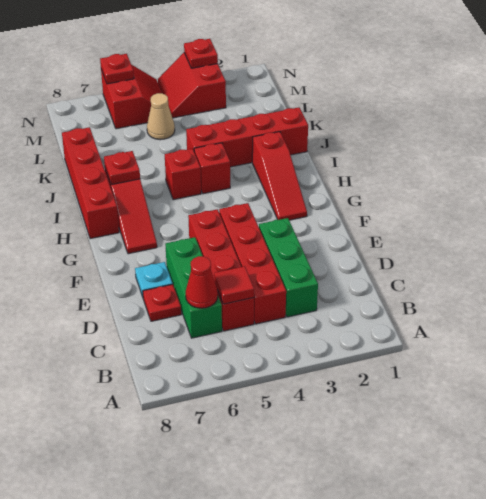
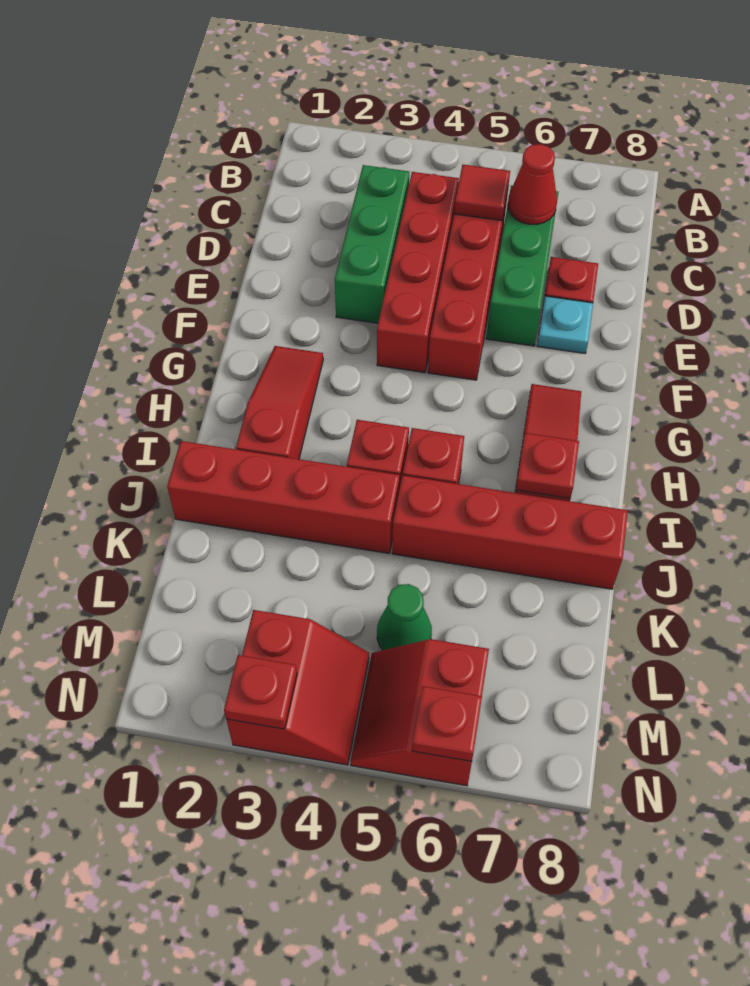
red brick H8:K8 level 1 -> red brick J5:J8 level 1
tan cone L5 level 1 -> green cone L5 level 1

